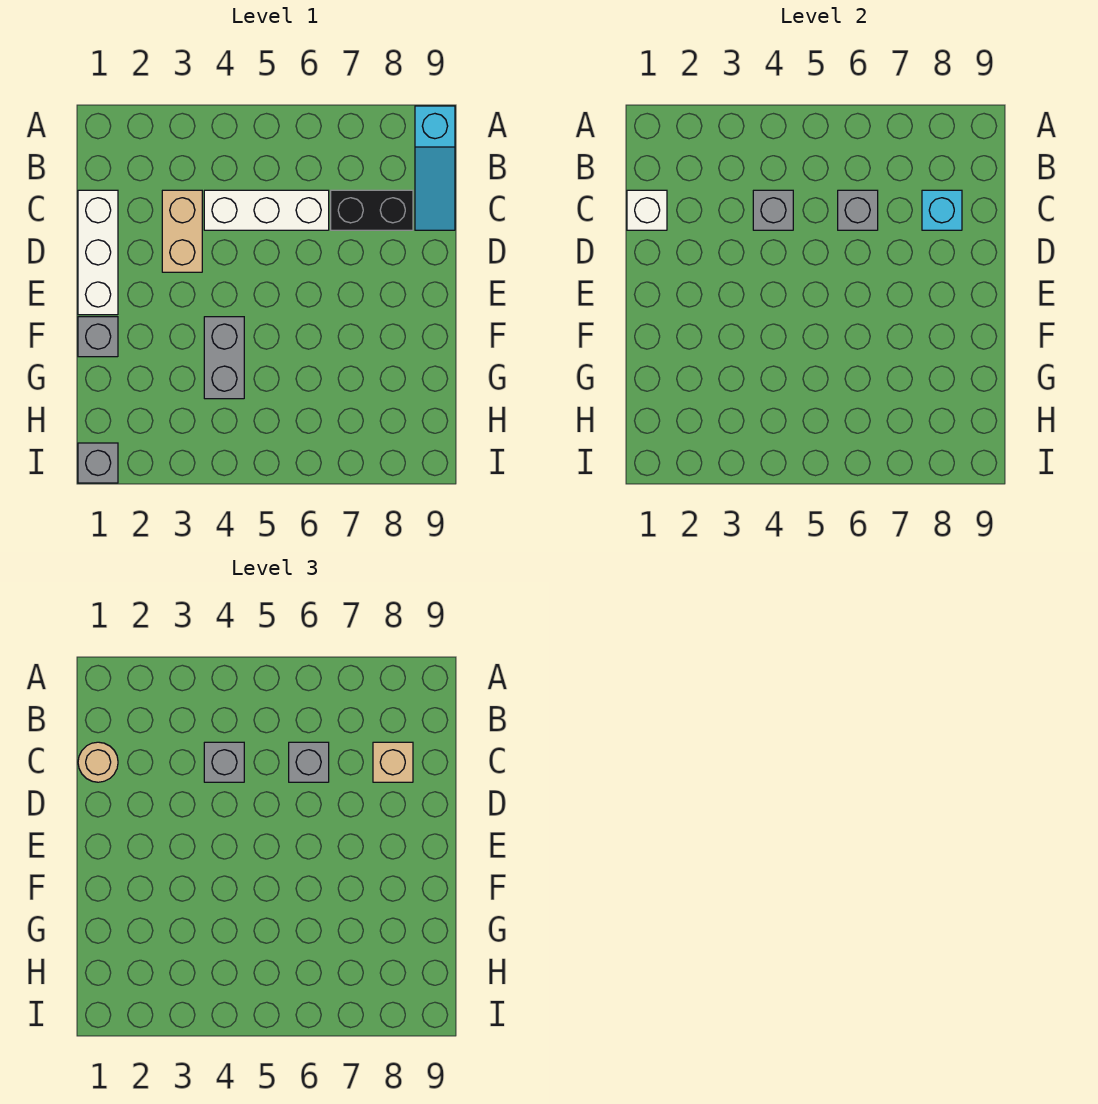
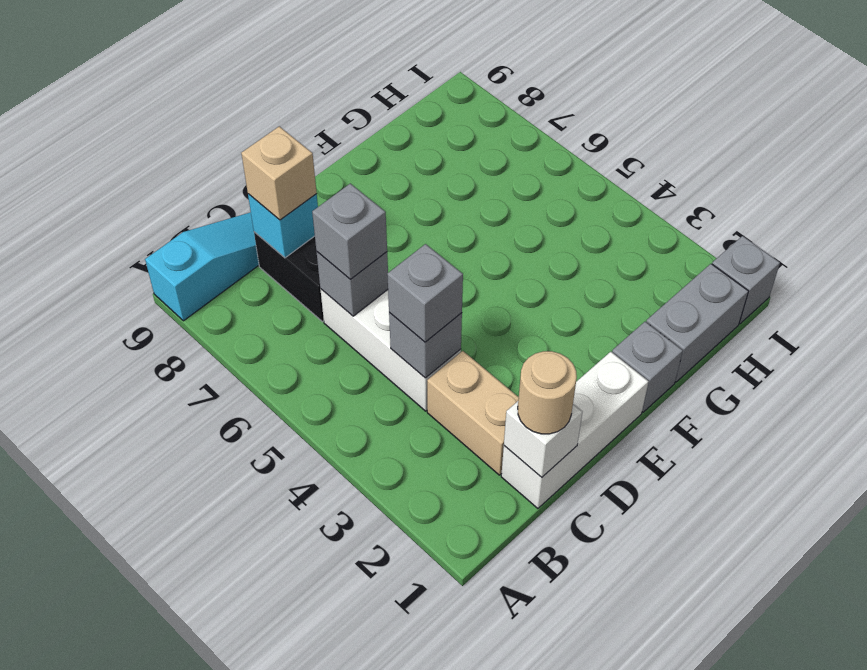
tan brick C3:D3 level 1 -> tan brick C2:C3 level 1
grey brick F4:G4 level 1 -> grey brick G1:H1 level 1

